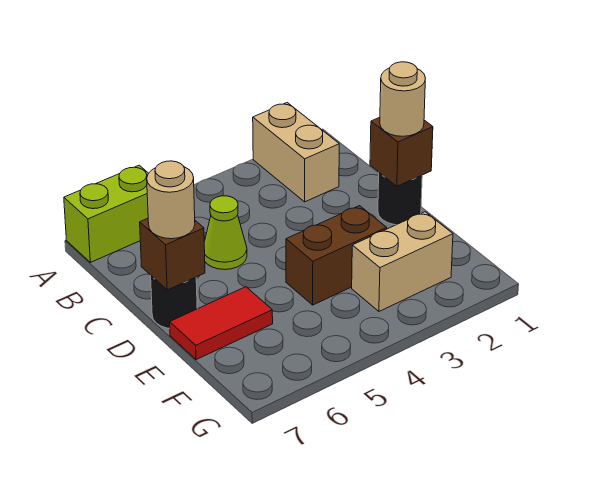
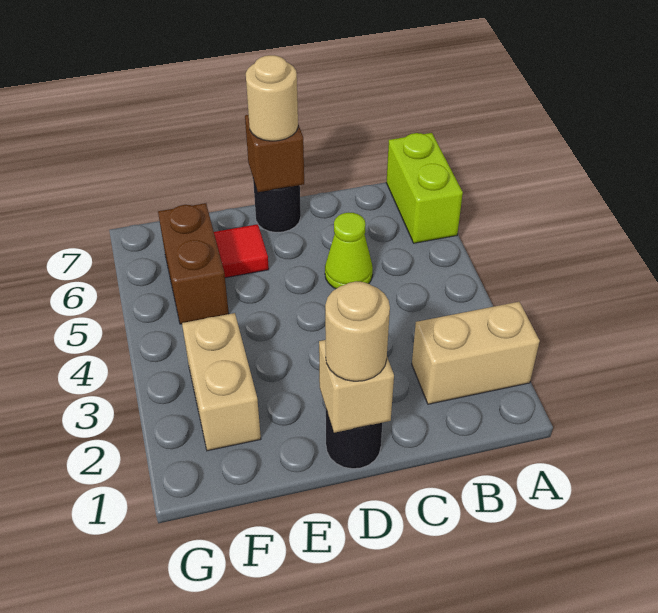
brown brick D1 level 2 -> tan brick D1 level 2
brown brick E3:E4 level 1 -> brown brick F5:F6 level 1
red tile E6:E7 level 1 -> red tile E6 level 1

